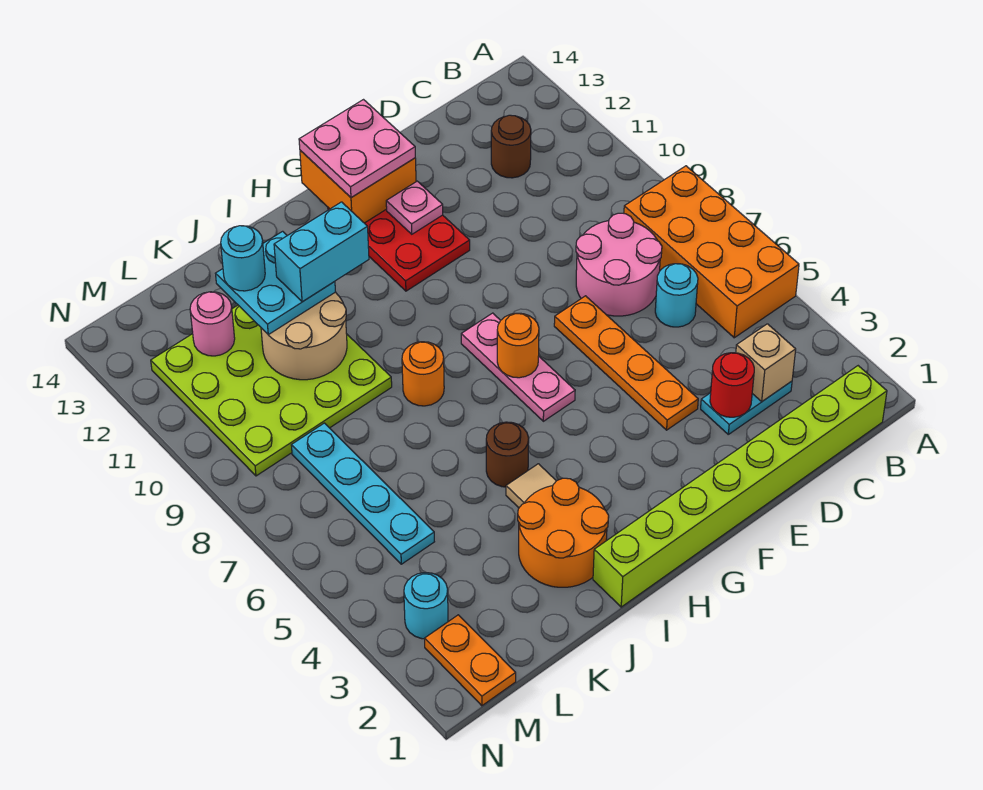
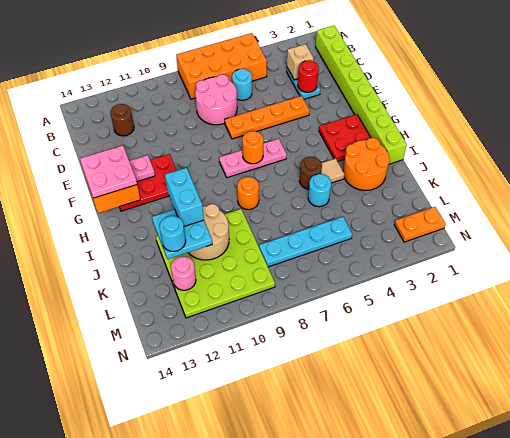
none -> red plate G2:H3 level 1
cyan round brick M3 level 1 -> cyan round brick J5 level 1

